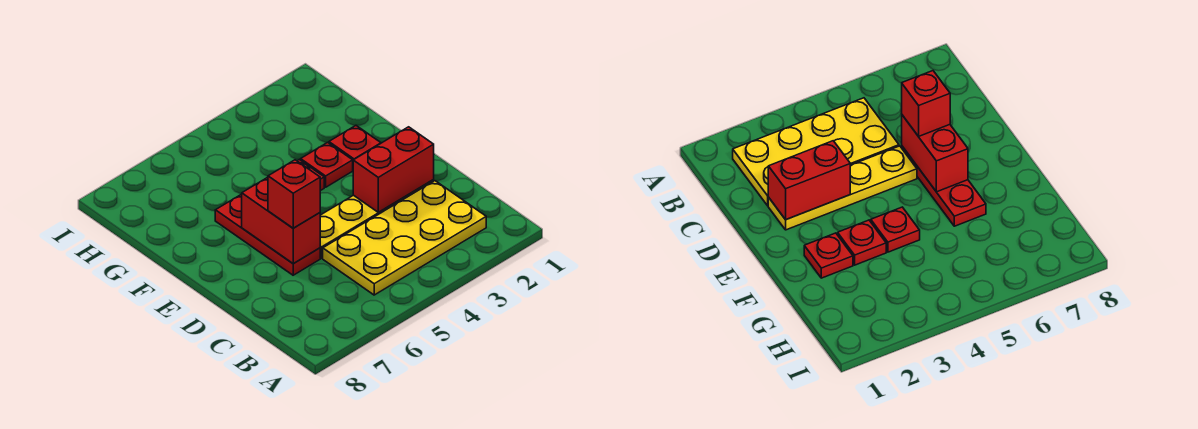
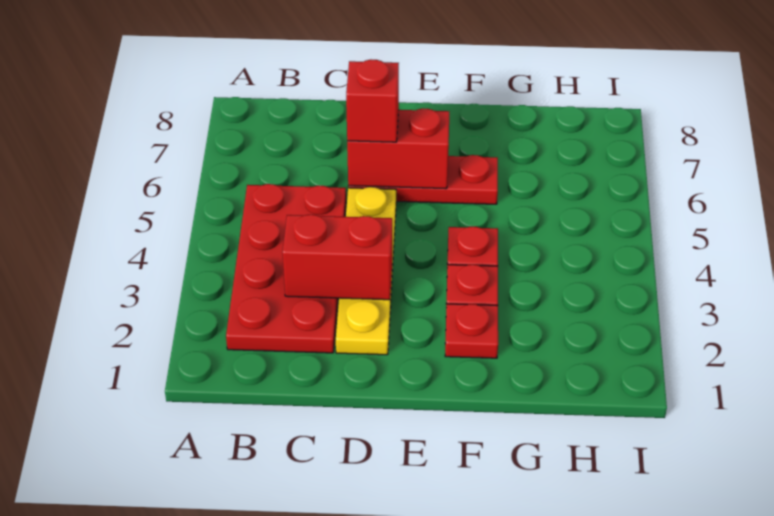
yellow plate B2:C5 level 1 -> red plate B2:C5 level 1
red brick D2:D3 level 2 -> red brick C3:D3 level 2

